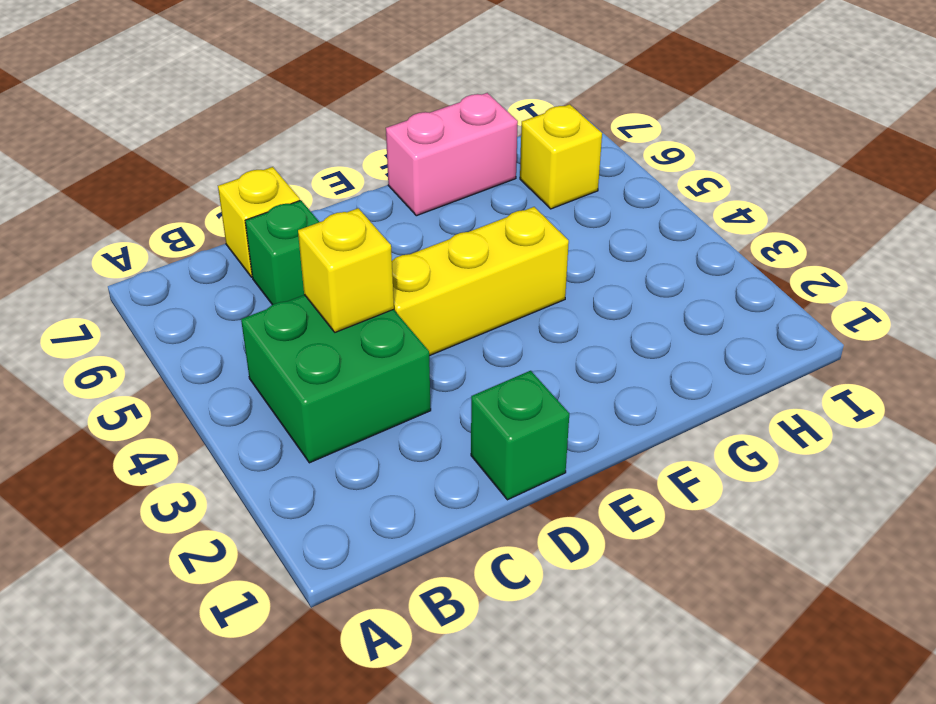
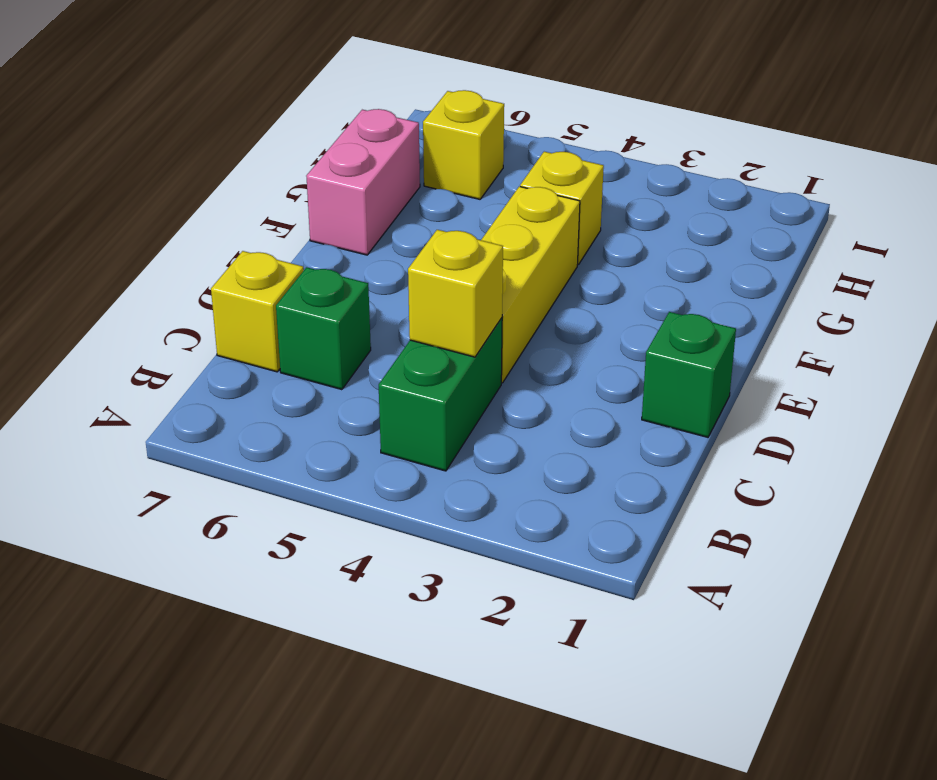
green brick B3:C4 level 1 -> green brick B4:C4 level 1
none -> yellow brick G4 level 1

